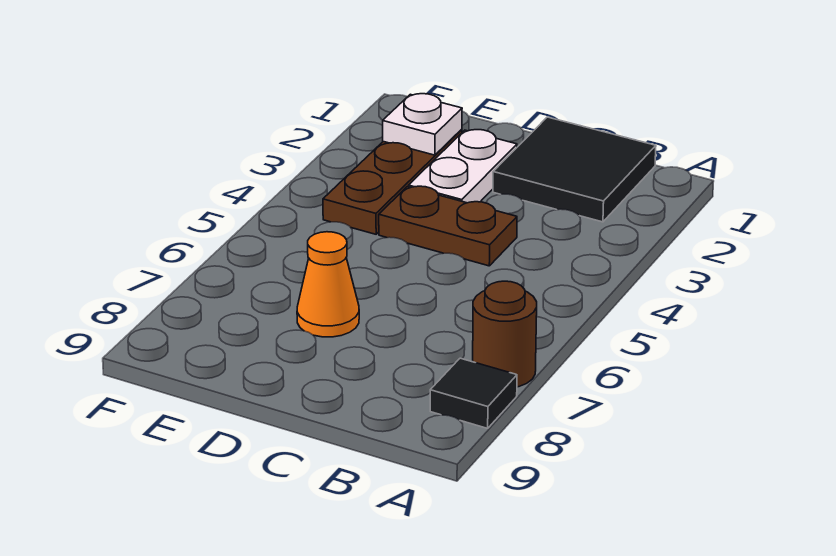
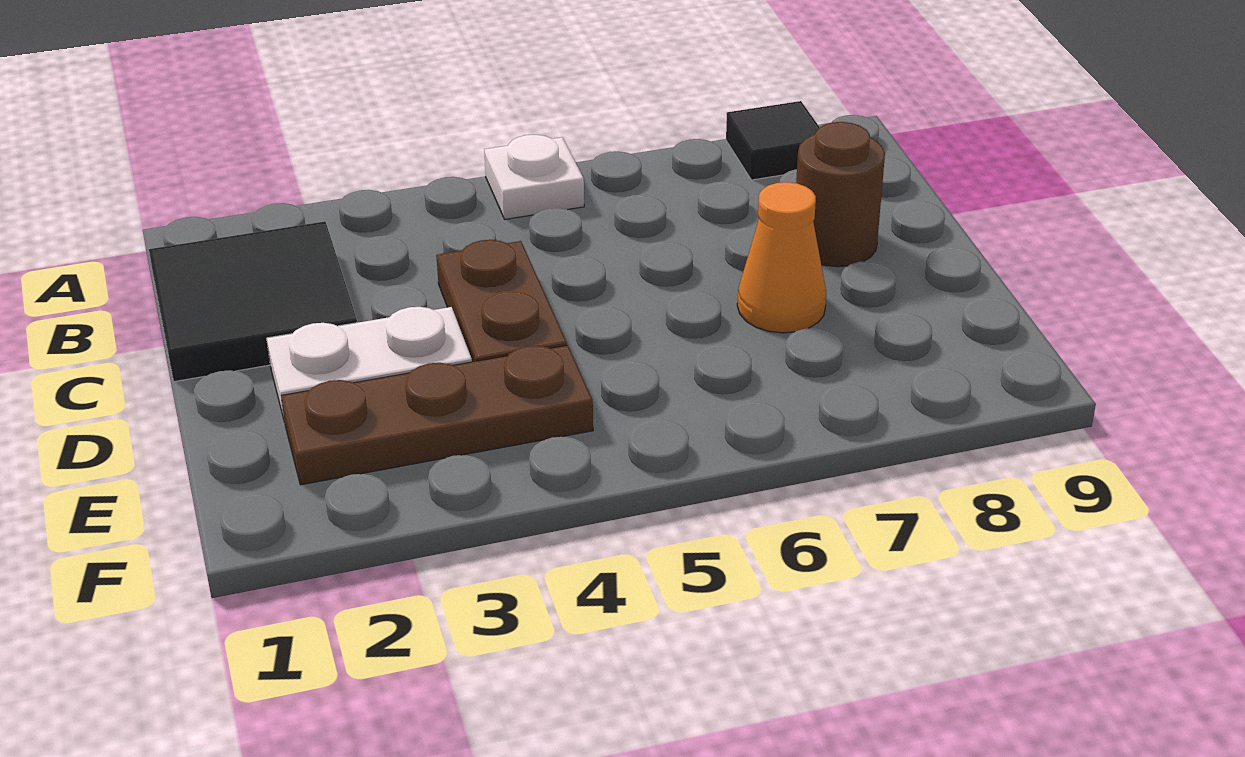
brown round brick A7 level 1 -> brown round brick C8 level 1
white plate E2 level 2 -> white plate A5 level 1

